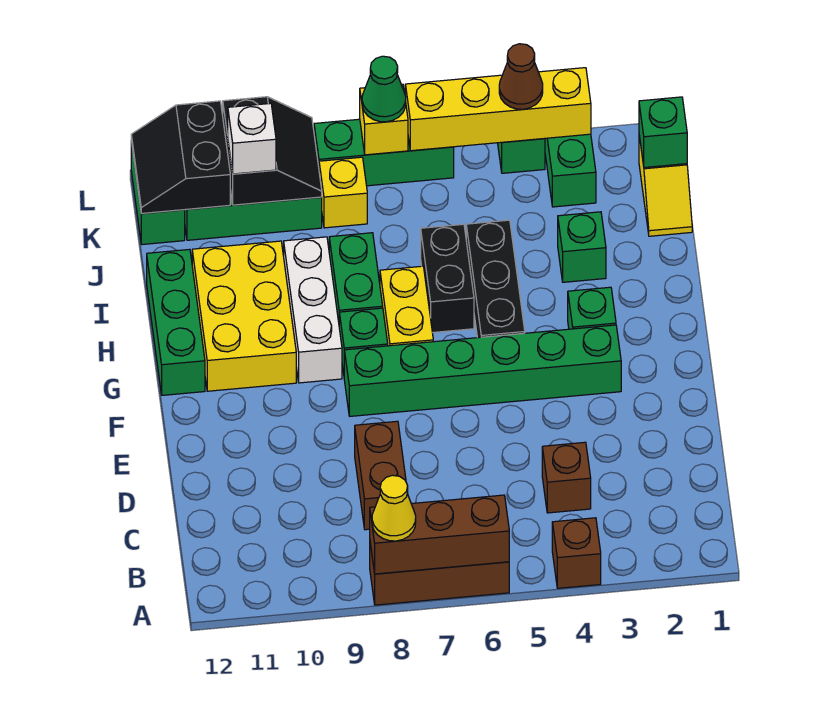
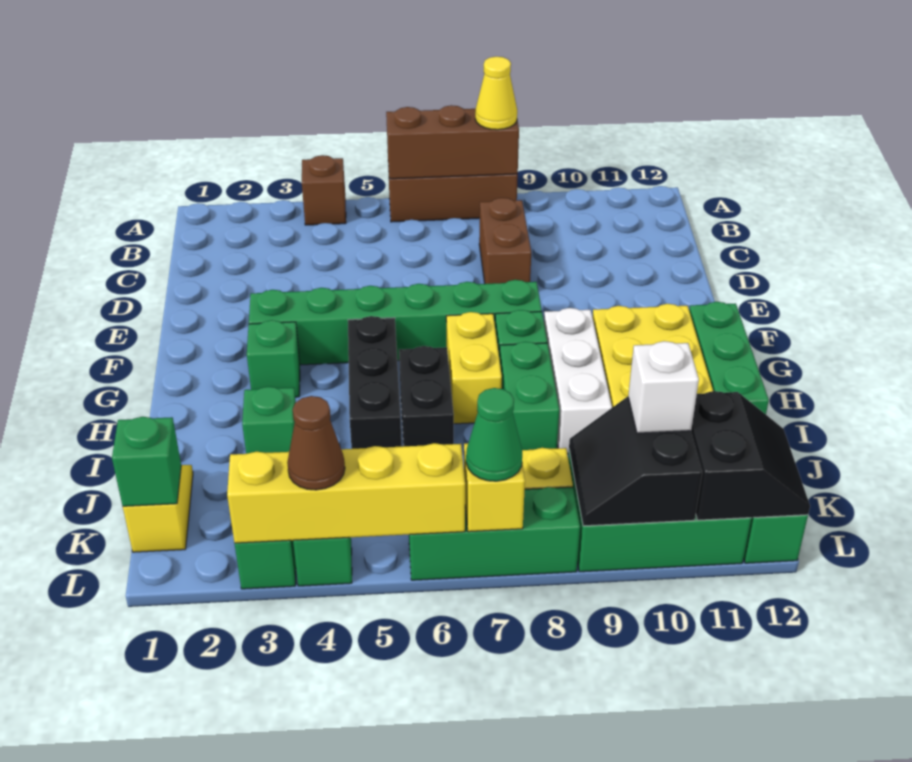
brown brick C4 level 1 -> none

